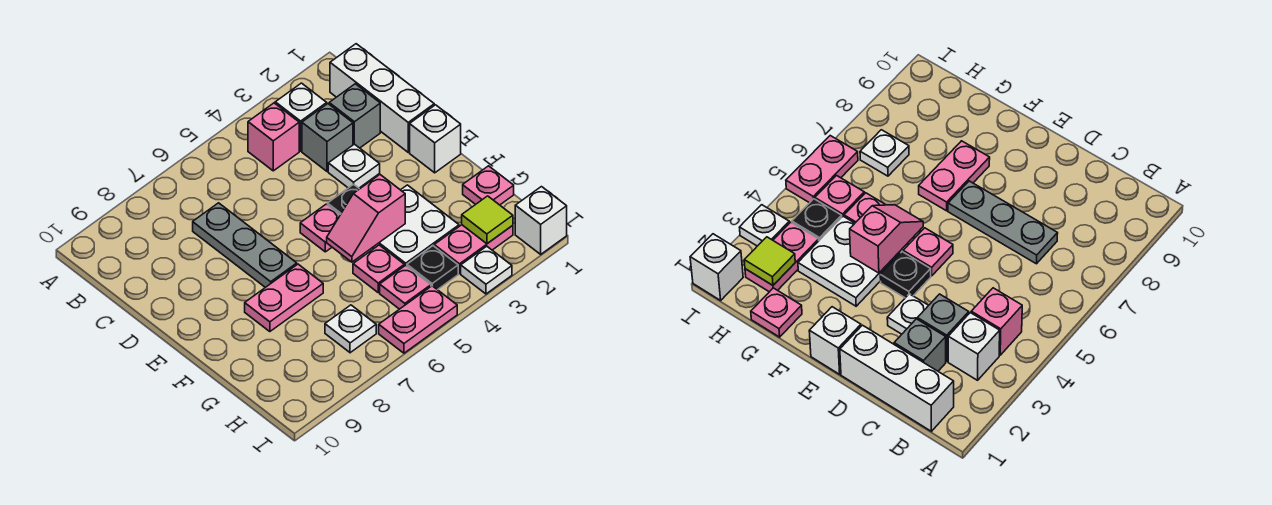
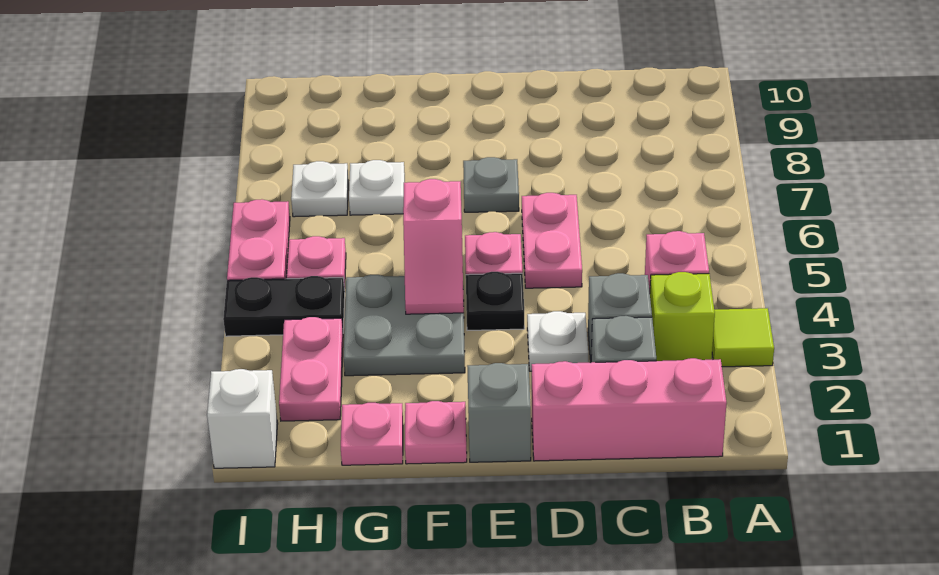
white brick B1:D1 level 1 -> pink brick B1:D1 level 1
white brick B3 level 1 -> lime brick B3 level 1
grey plate C7:E7 level 1 -> grey plate E7 level 1
white brick E1 level 1 -> grey brick E1 level 1
white plate F3:G4 level 1 -> grey plate F3:G4 level 1
pink slope F4:F5 level 2 top 4 -> pink slope F4:F5 level 2 top 5
pink plate F7:F8 level 1 -> pink plate D5:D6 level 1
pink plate G5 level 1 -> pink plate F1 level 1
lime tile H2 level 2 -> lime tile A3 level 1
black plate H4 level 1 -> black plate H4:I4 level 1
white plate I3 level 1 -> white plate G7 level 1

